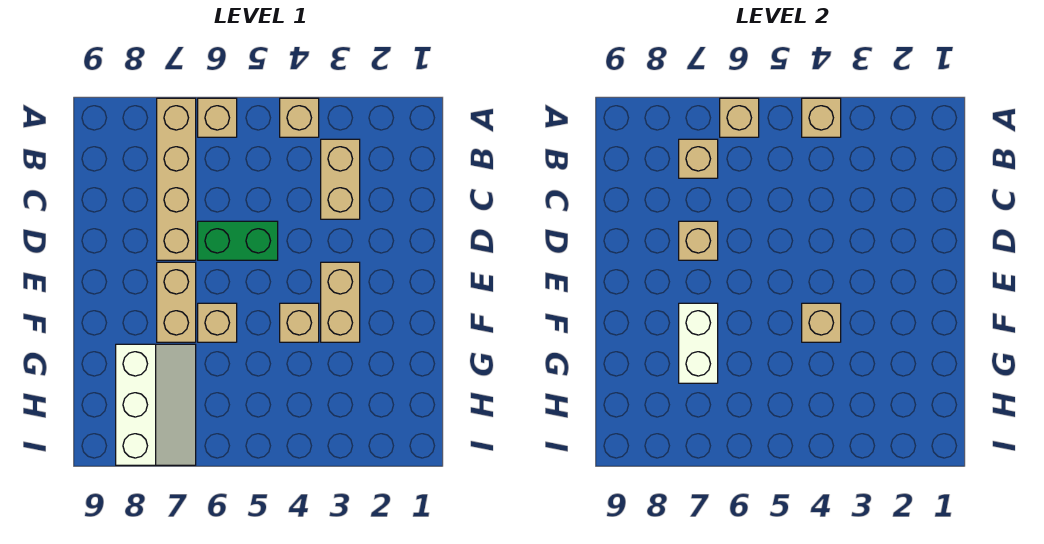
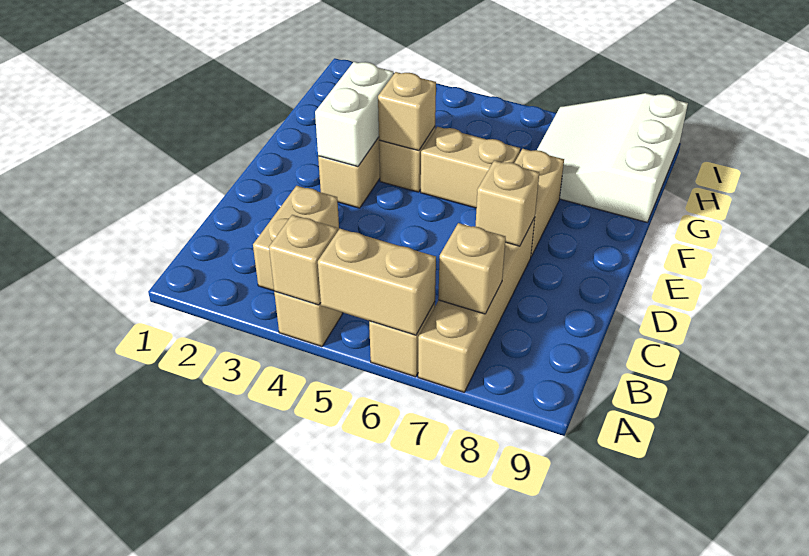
tan brick A6 level 2 -> tan brick A5:A6 level 2
green brick D5:D6 level 1 -> none
tan brick F6 level 1 -> tan brick F5:F6 level 1
white brick F7:G7 level 2 -> white brick E3:F3 level 2
white slope G7:I8 level 1 top 8 -> white slope G7:I9 level 1 top 9

